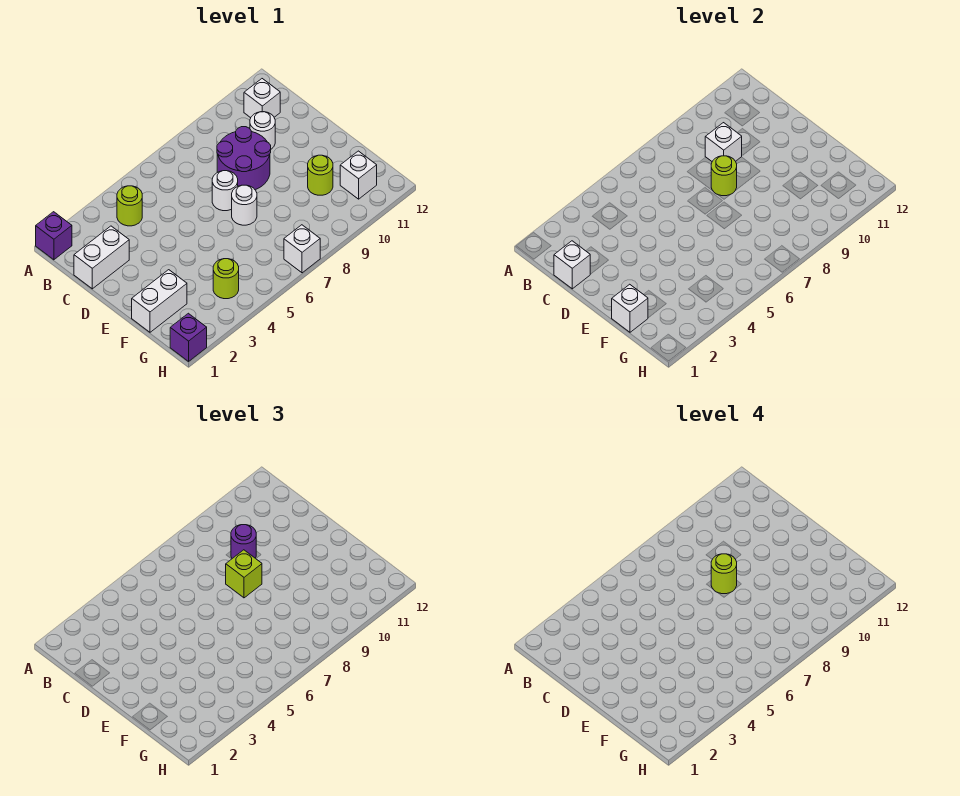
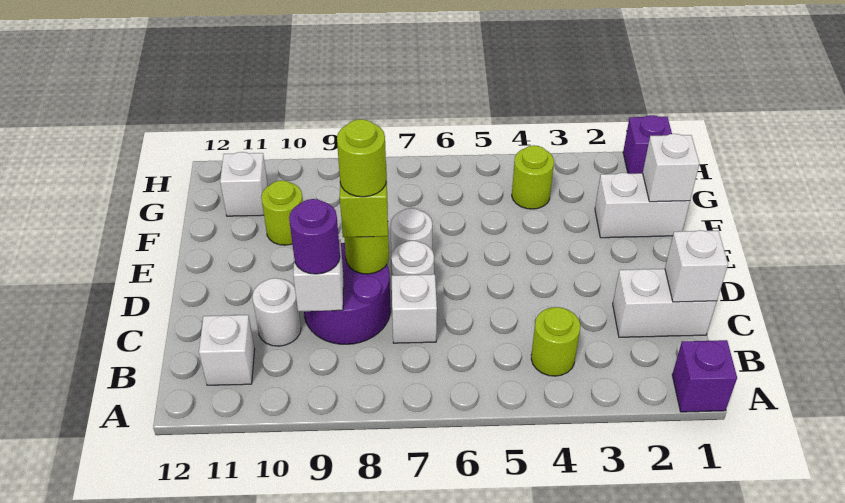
white brick H7 level 1 -> white brick C7 level 1

